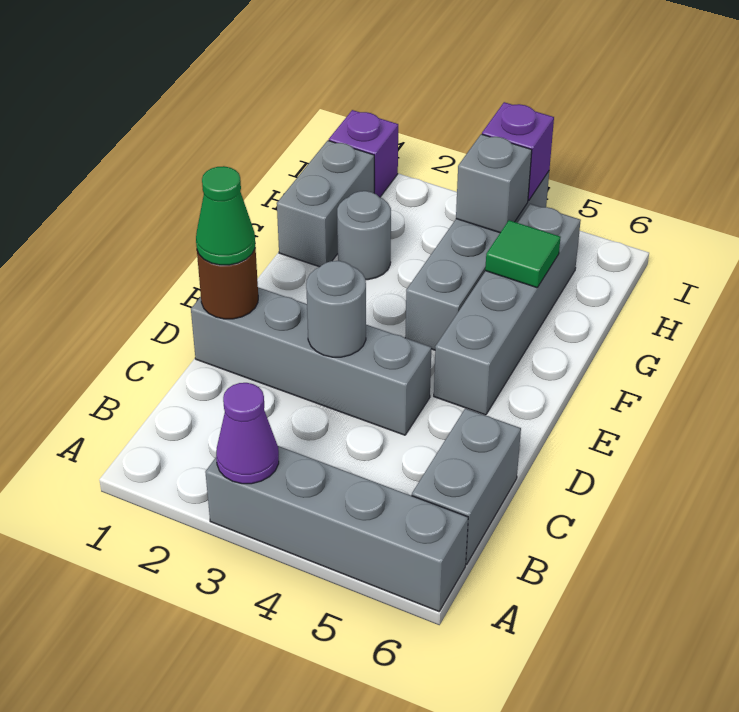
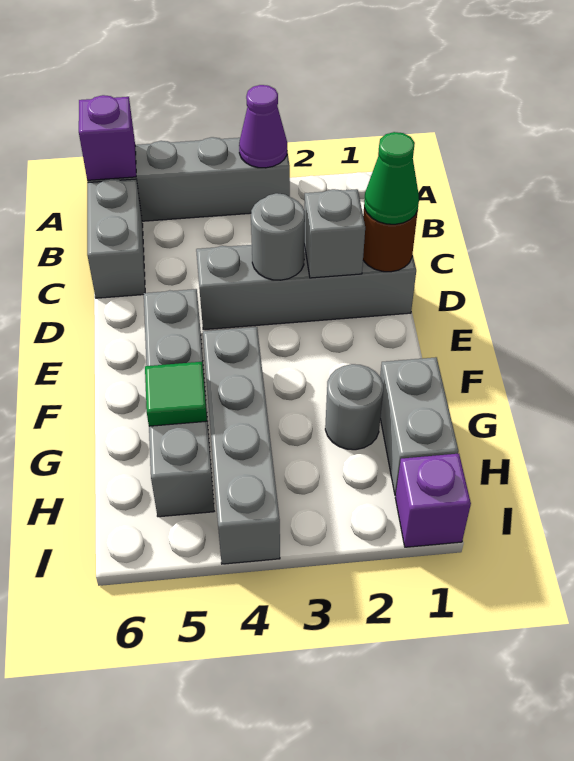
grey brick H4 level 2 -> grey brick D2 level 2
purple brick I4 level 2 -> purple brick A6 level 2

